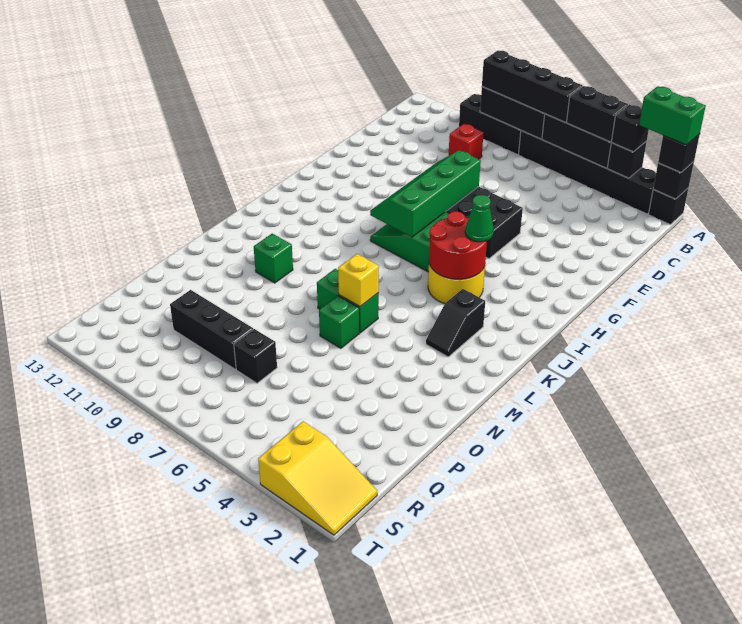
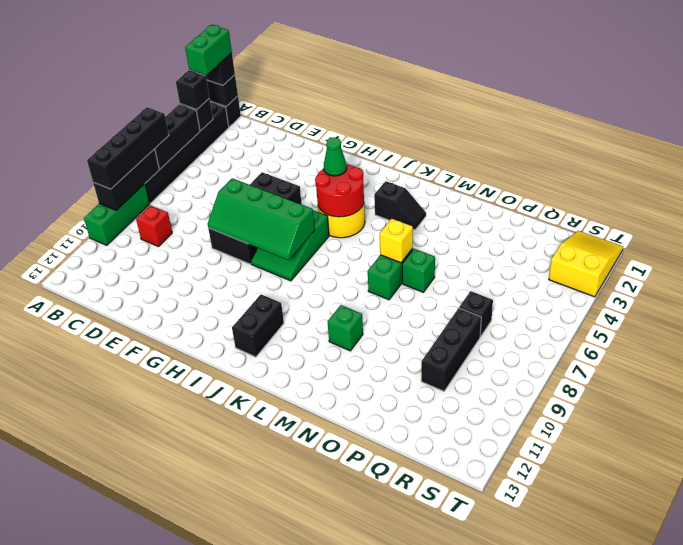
black brick A4:A5 level 3 -> black brick J11:J12 level 1
black brick A8:A10 level 1 -> green brick A8:A10 level 1

